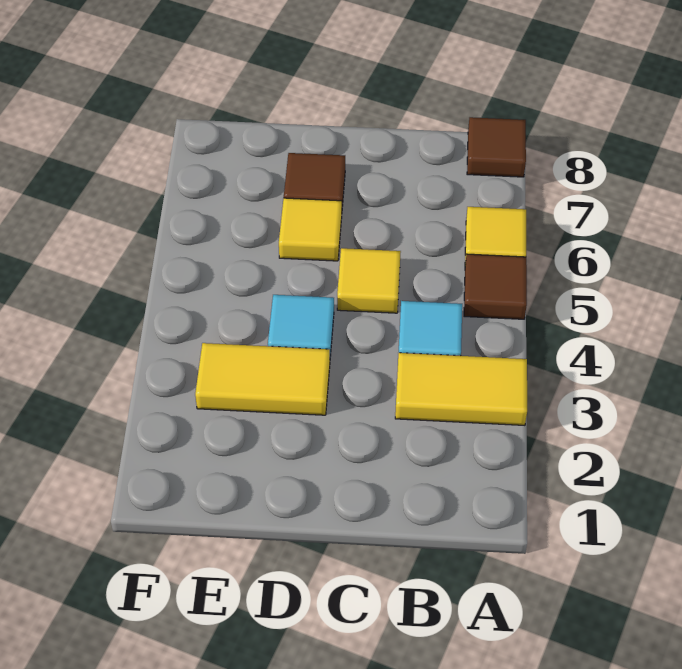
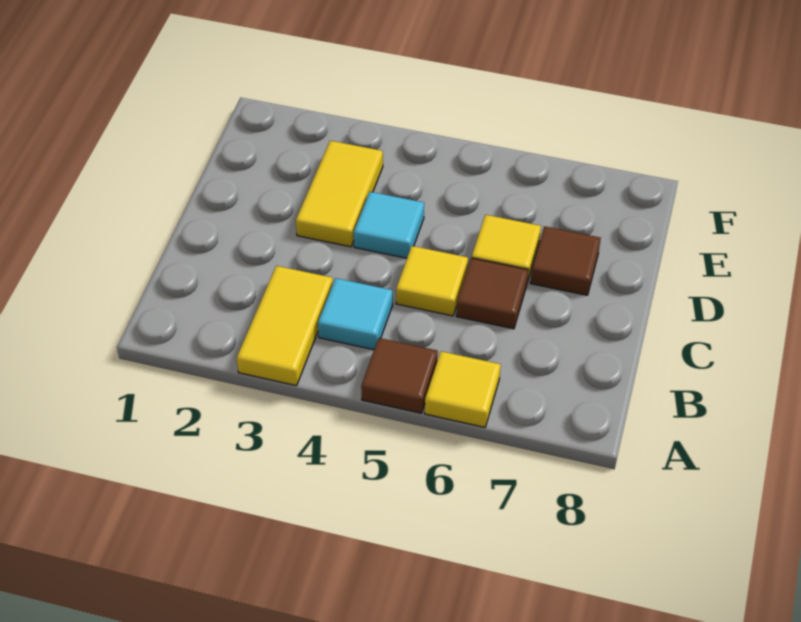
brown tile A8 level 1 -> brown tile C6 level 1

